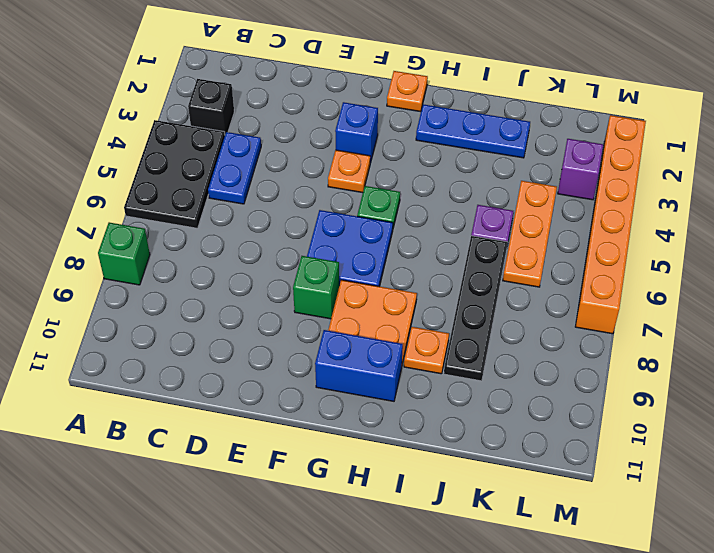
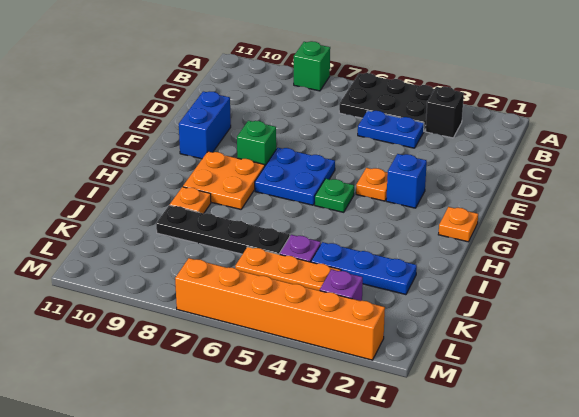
blue brick G10:H10 level 1 -> blue brick E10:F10 level 1
blue plate H2:J2 level 1 -> blue plate J2:J4 level 1

